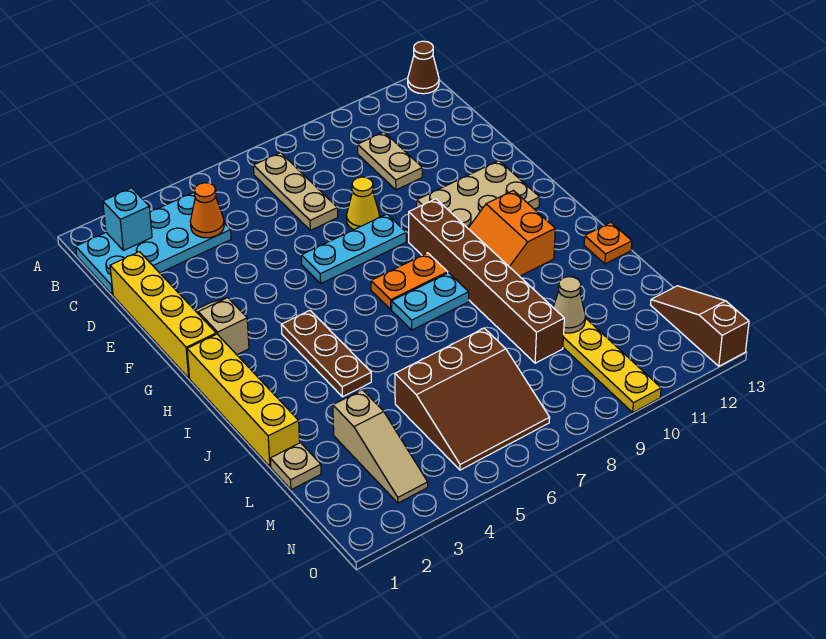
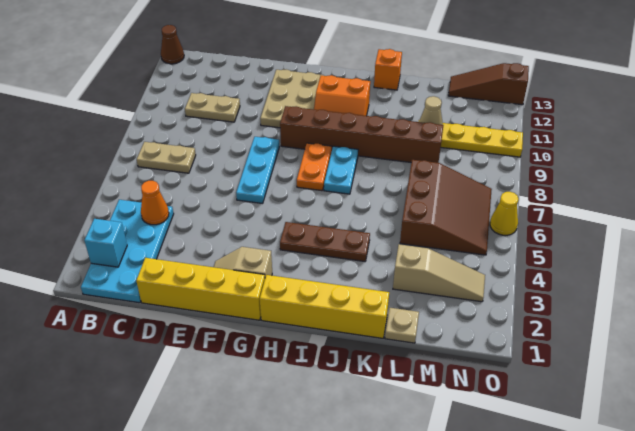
tan plate B7:D7 level 1 -> tan plate B7:C7 level 1
yellow cone E8 level 1 -> yellow cone O6 level 1
orange plate J13 level 1 -> orange brick J13 level 1

